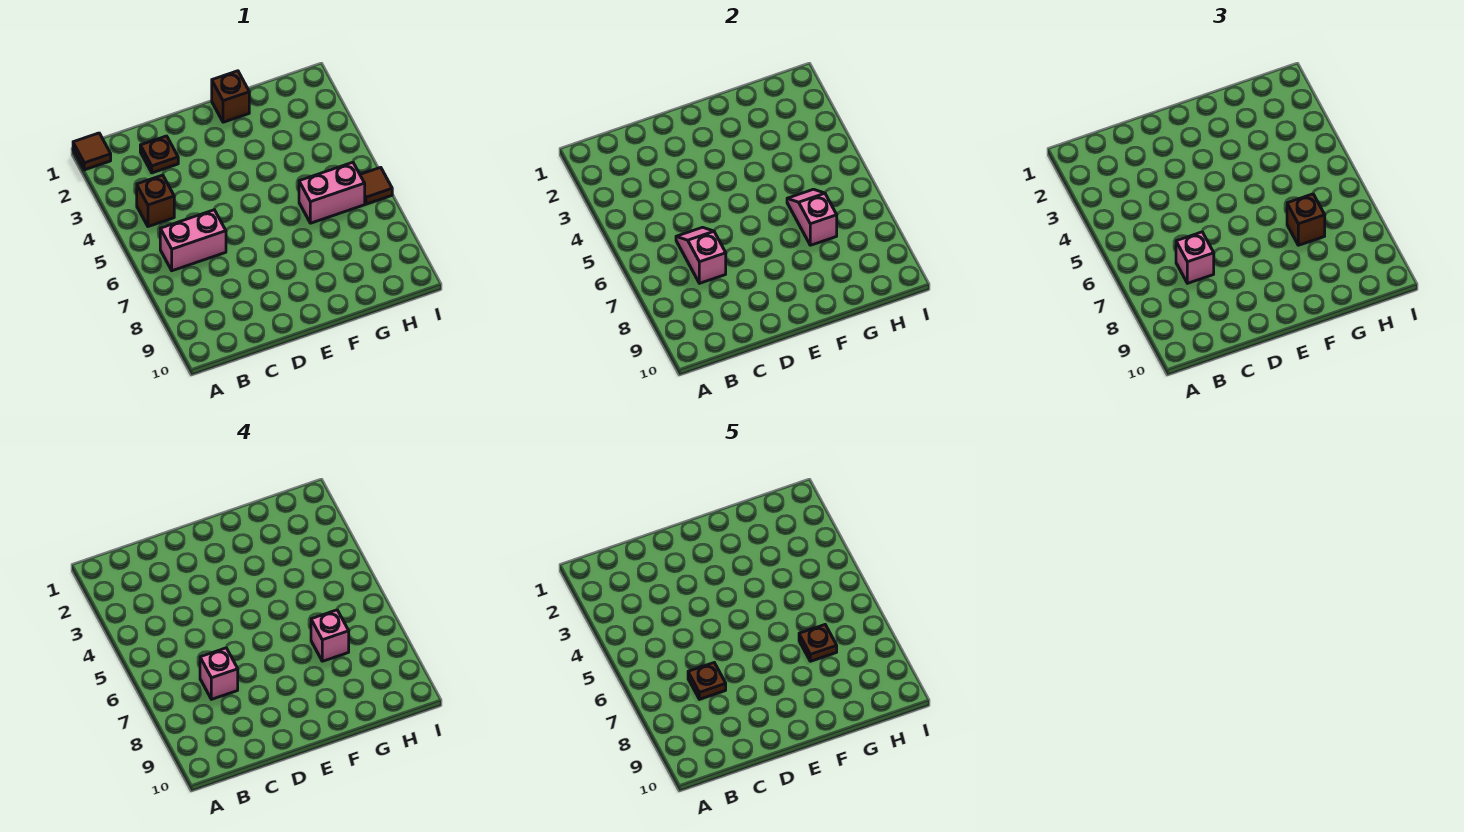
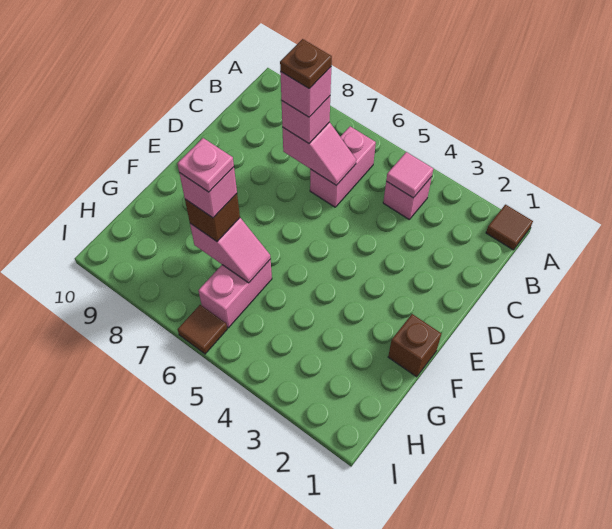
brown brick B4 level 1 -> pink brick B4 level 1
none -> pink tile B4 level 2
brown plate C2 level 1 -> none
brown plate G7 level 5 -> pink plate G7 level 5

